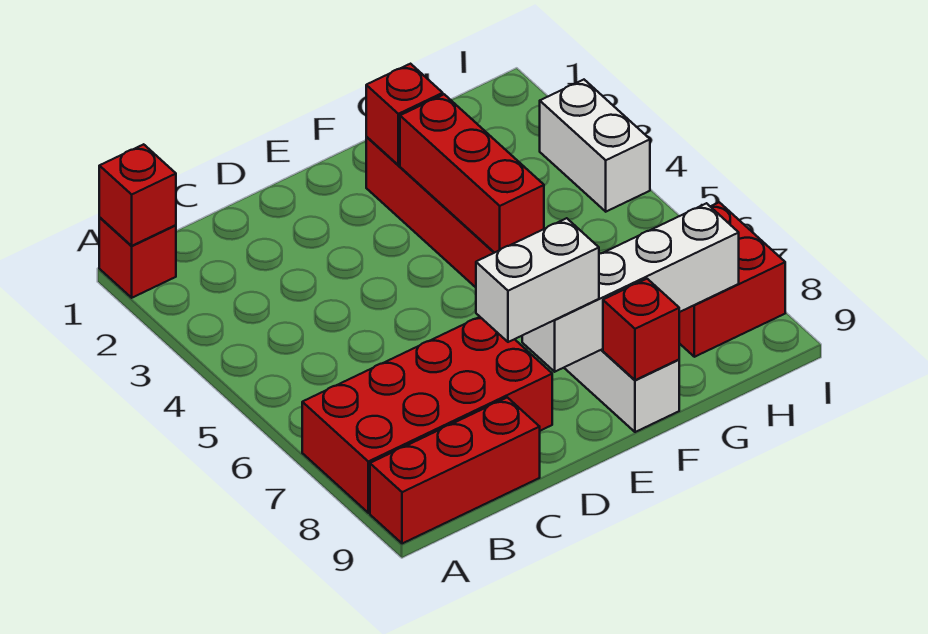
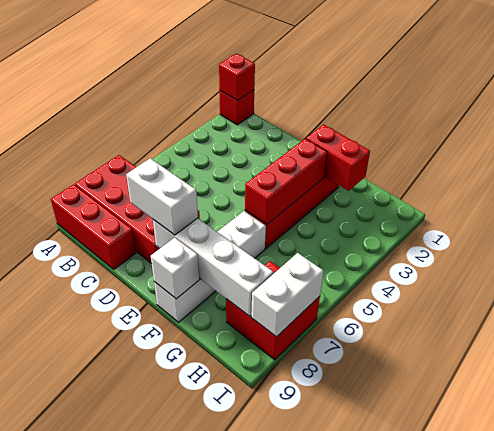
red brick F2 level 2 -> red brick F2:G2 level 2
red brick F9 level 2 -> white brick F9 level 2
white brick I3:I4 level 1 -> white brick I7:I8 level 2

